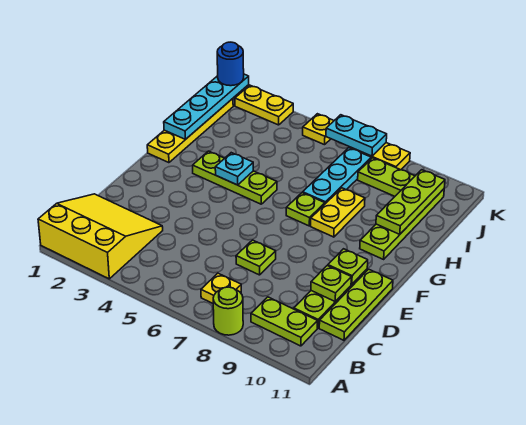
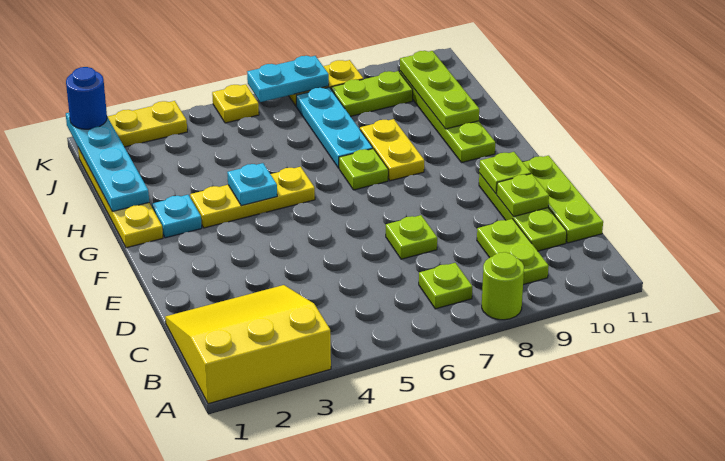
yellow plate B7 level 1 -> lime plate B7 level 1
lime plate B9:B10 level 1 -> lime plate B9:C9 level 1
none -> cyan plate G2 level 1
lime plate G3:G5 level 1 -> yellow plate G3:G5 level 1

